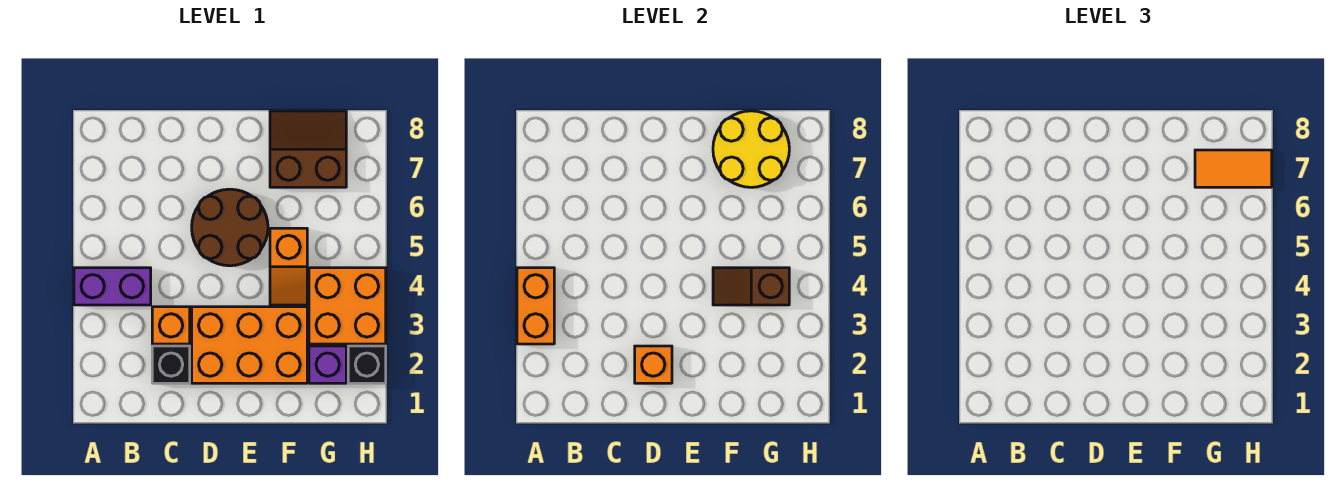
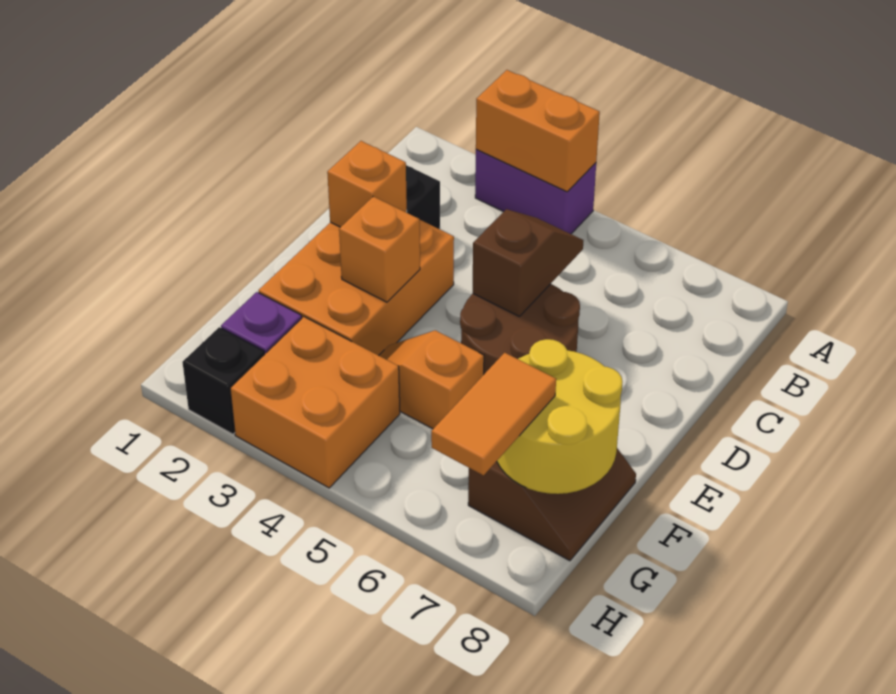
purple brick A4:B4 level 1 -> purple brick A3:A4 level 1
orange brick C3 level 1 -> orange brick E3 level 2
brown slope F4:G4 level 2 top G -> brown slope C5:D5 level 2 top D

